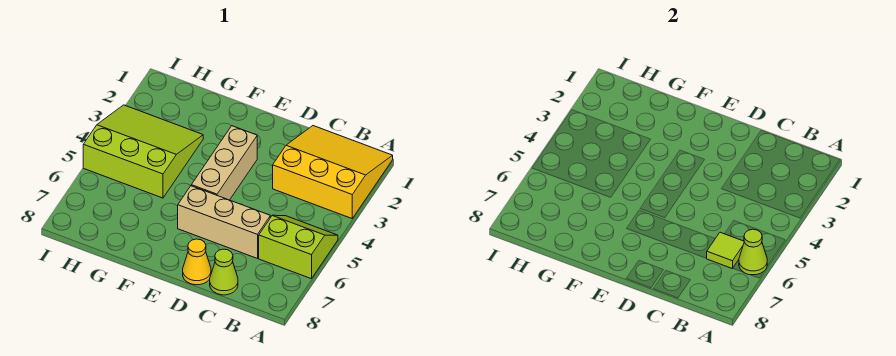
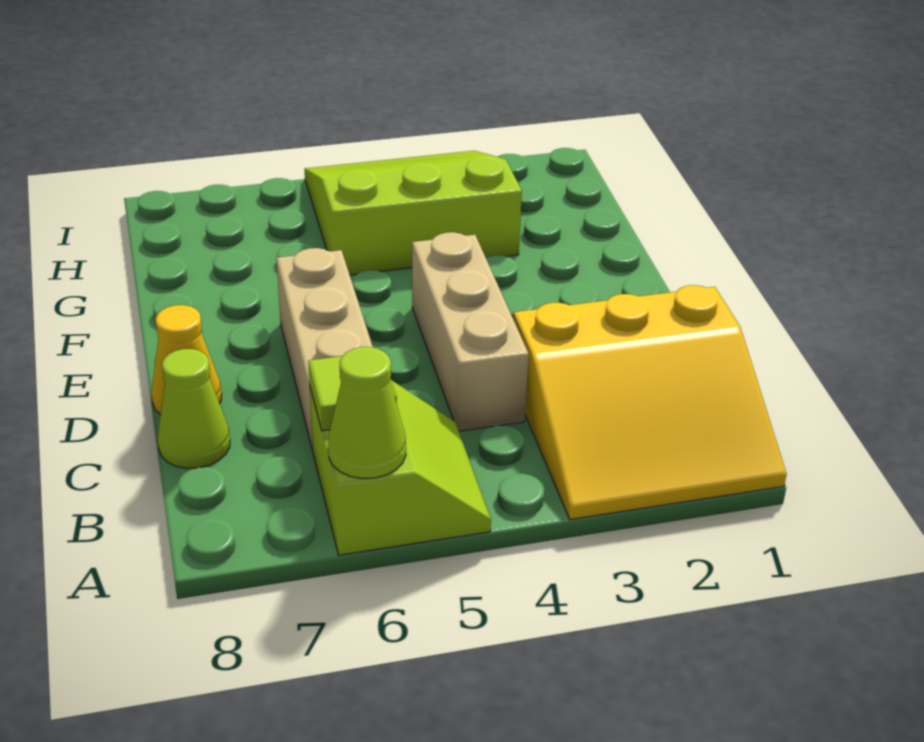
yellow slope A1:C3 level 1 top 3 -> yellow slope A1:C3 level 1 top C
tan brick E3:E5 level 1 -> tan brick C4:E4 level 1
lime slope G3:I5 level 1 top 5 -> lime slope G3:I5 level 1 top G

